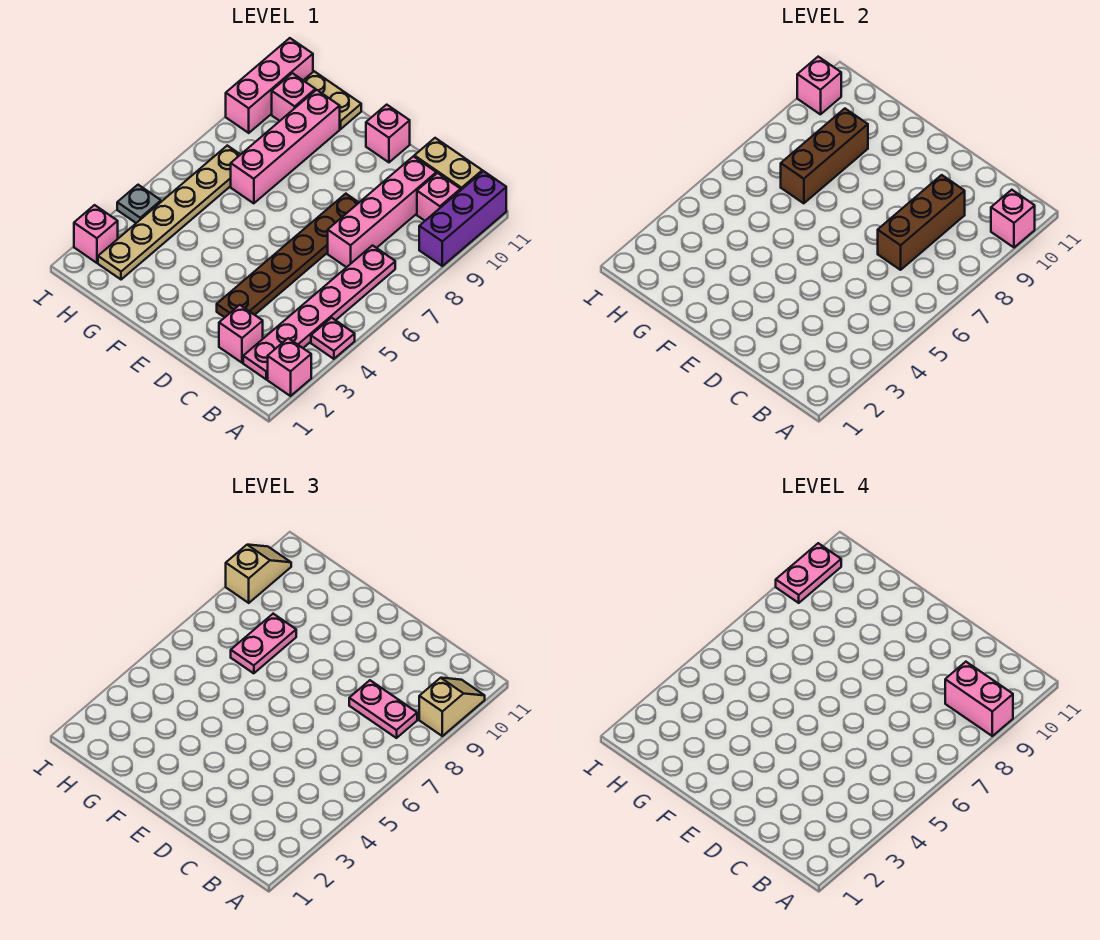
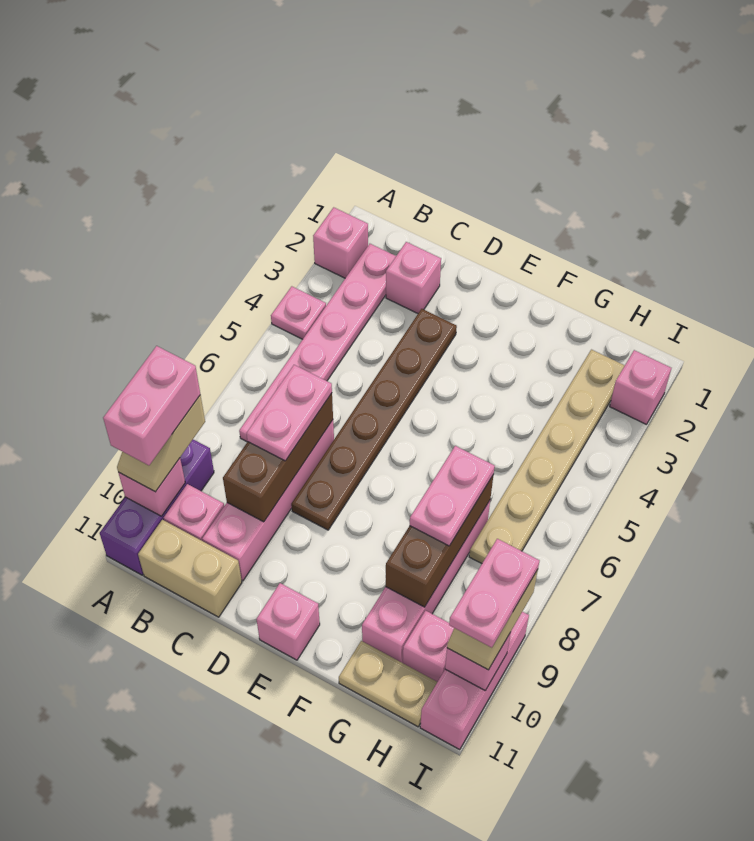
pink brick A9:B9 level 4 -> pink brick A9:A10 level 4
pink plate B8:C8 level 3 -> pink plate C7:C8 level 3
grey plate I4 level 1 -> none

